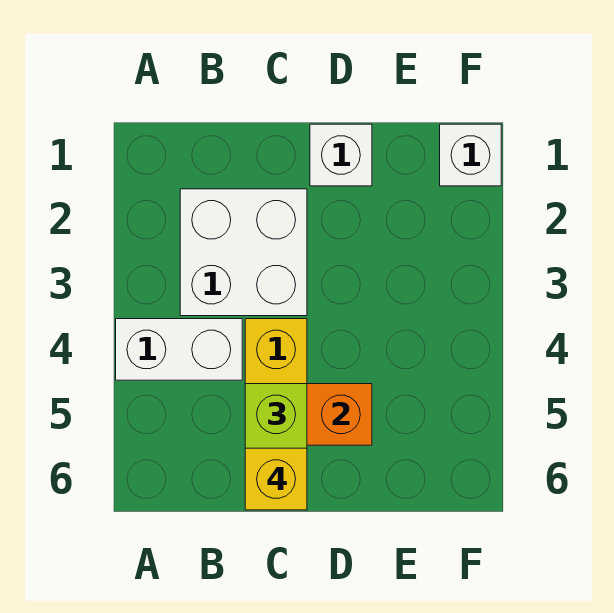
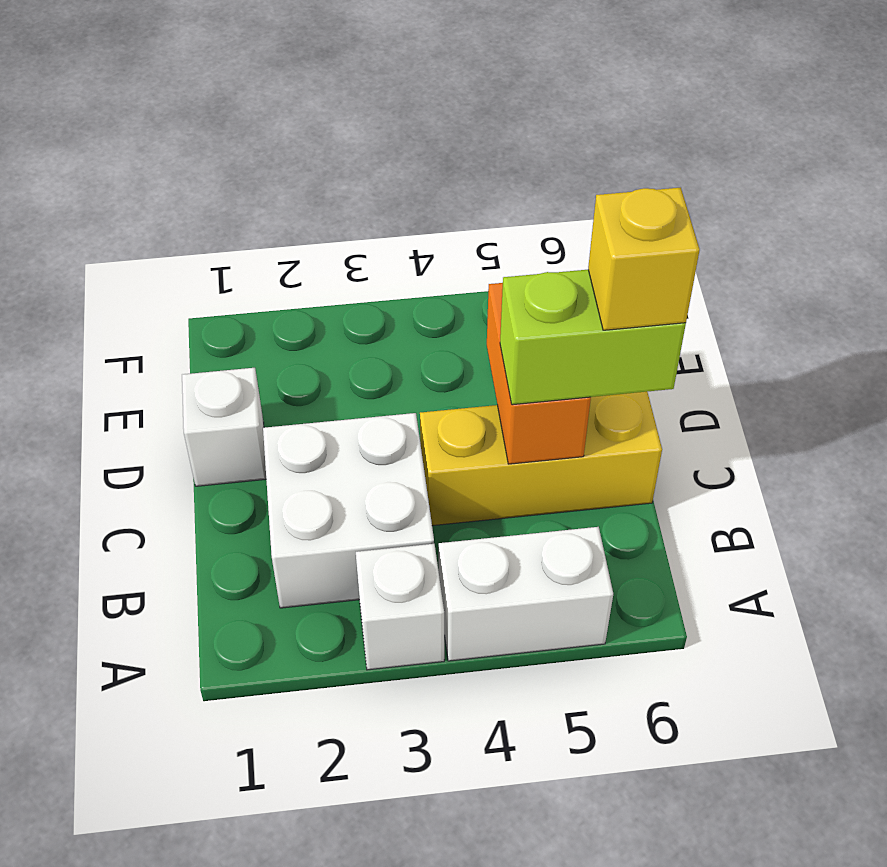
white brick A4:B4 level 1 -> white brick A4:A5 level 1
white brick F1 level 1 -> white brick A3 level 1

